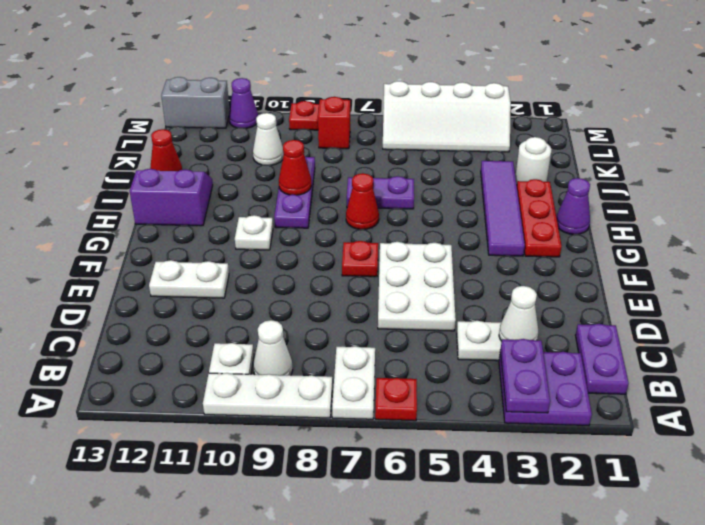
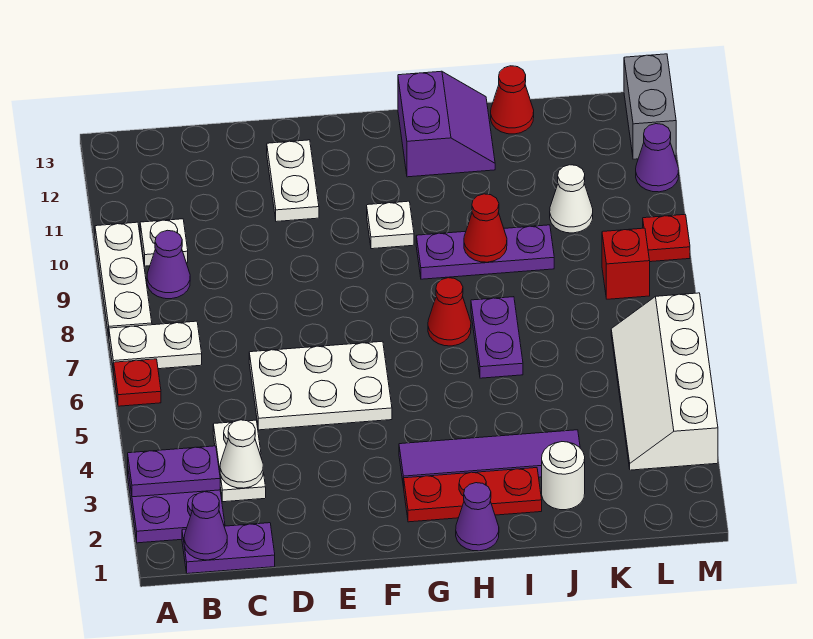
none -> purple cone B1 level 2
white cone B9 level 1 -> purple cone B9 level 1
red plate F7 level 1 -> none

